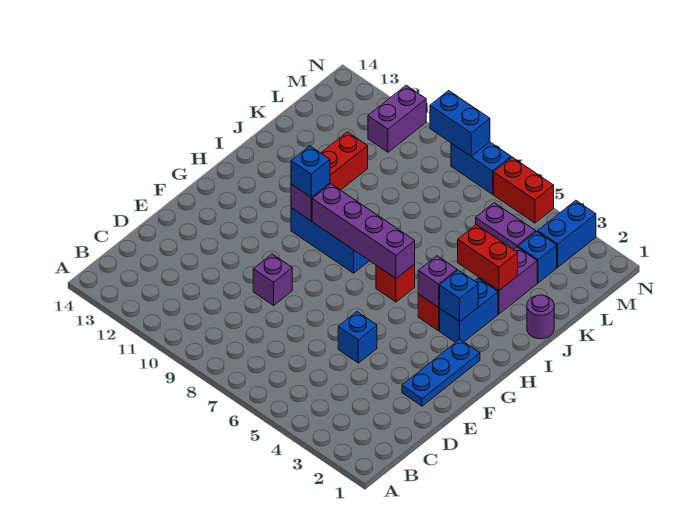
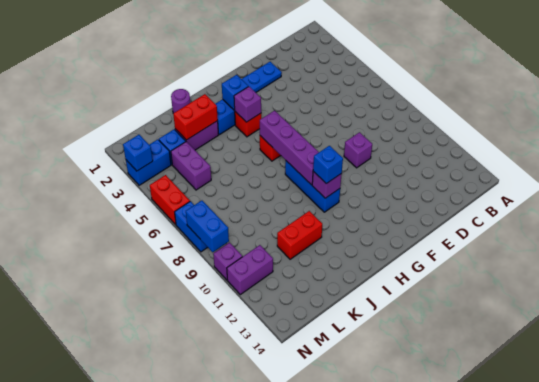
blue brick E5 level 1 -> blue brick N3 level 2
red brick J3:J4 level 2 -> red brick J3:K3 level 2
none -> purple brick N10 level 1

